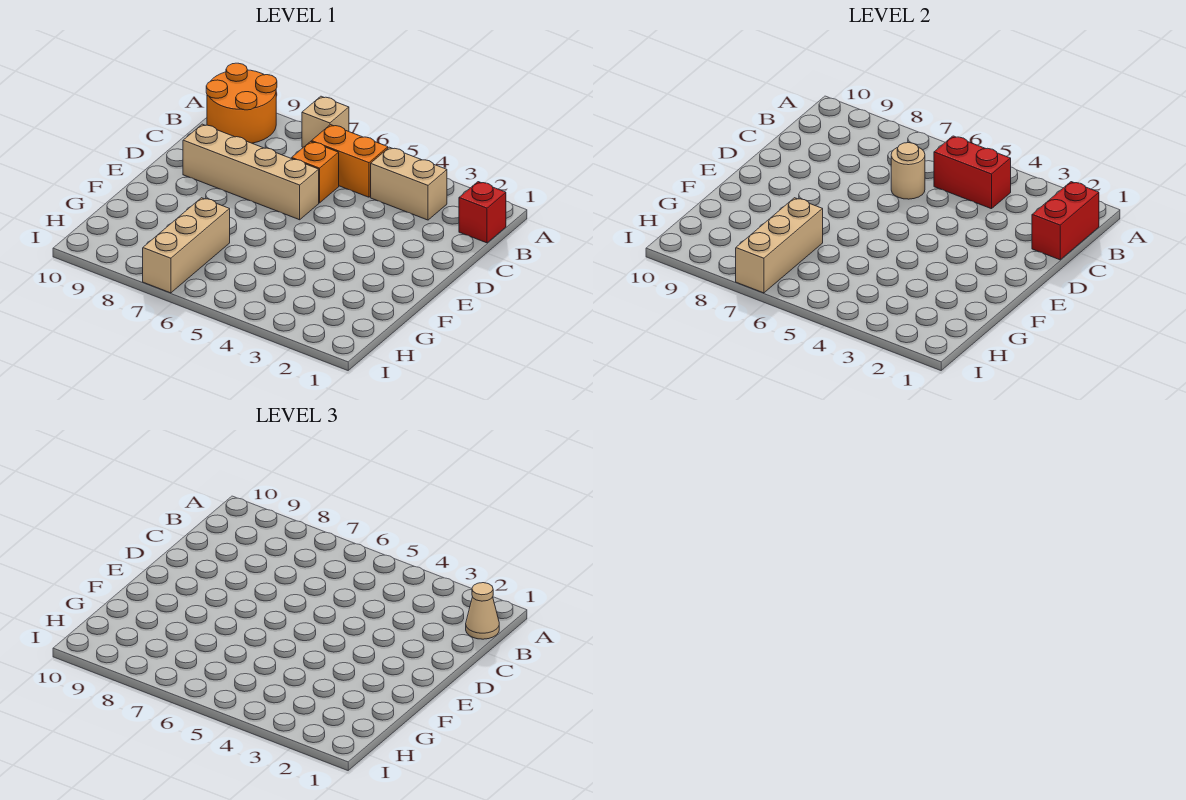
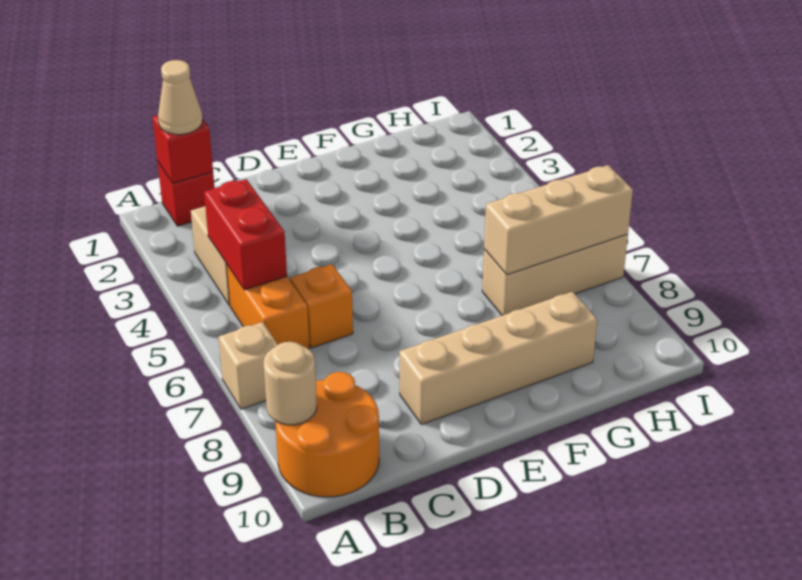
red brick B1:C1 level 2 -> red brick B1 level 2
tan round brick C6 level 2 -> tan round brick A9 level 2
tan brick D6:D9 level 1 -> tan brick D9:G9 level 1

